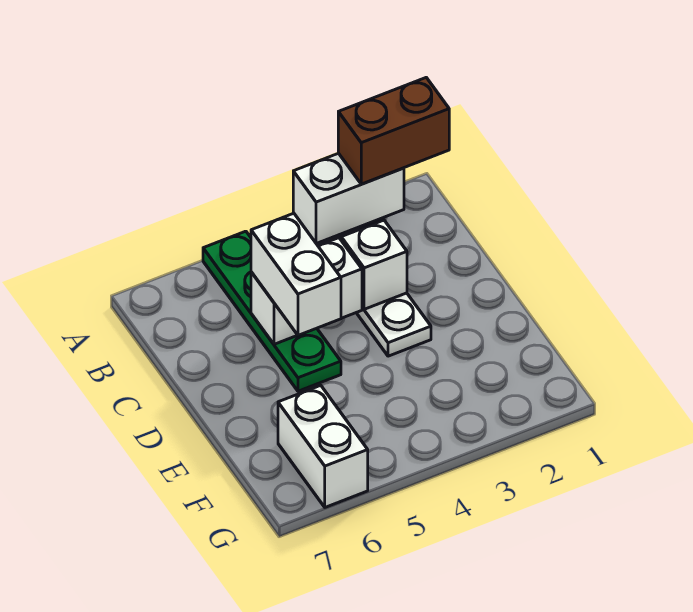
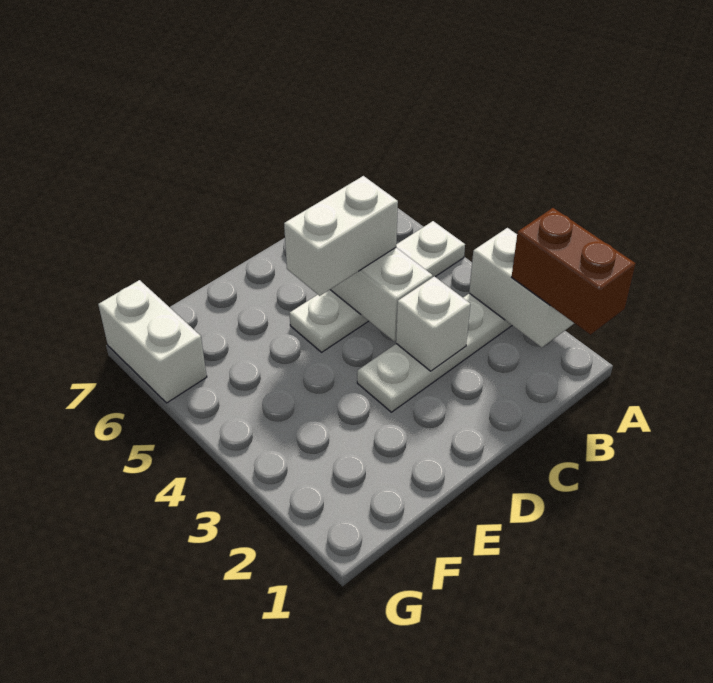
green plate A5:D5 level 1 -> white plate A5:D5 level 1
white brick F6:G6 level 1 -> white brick G6:G7 level 1

